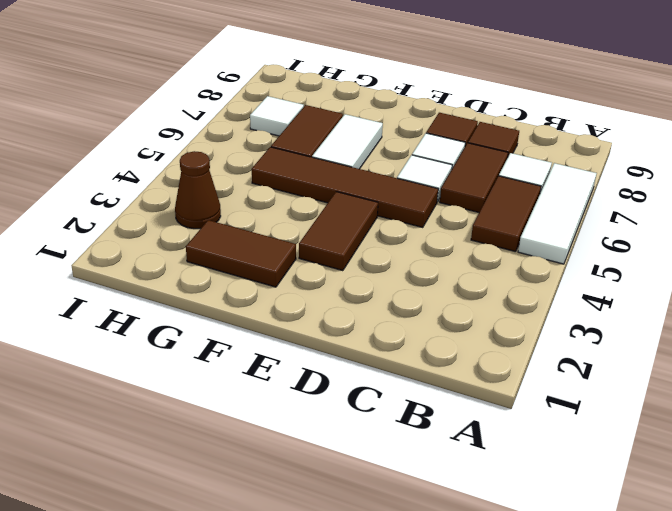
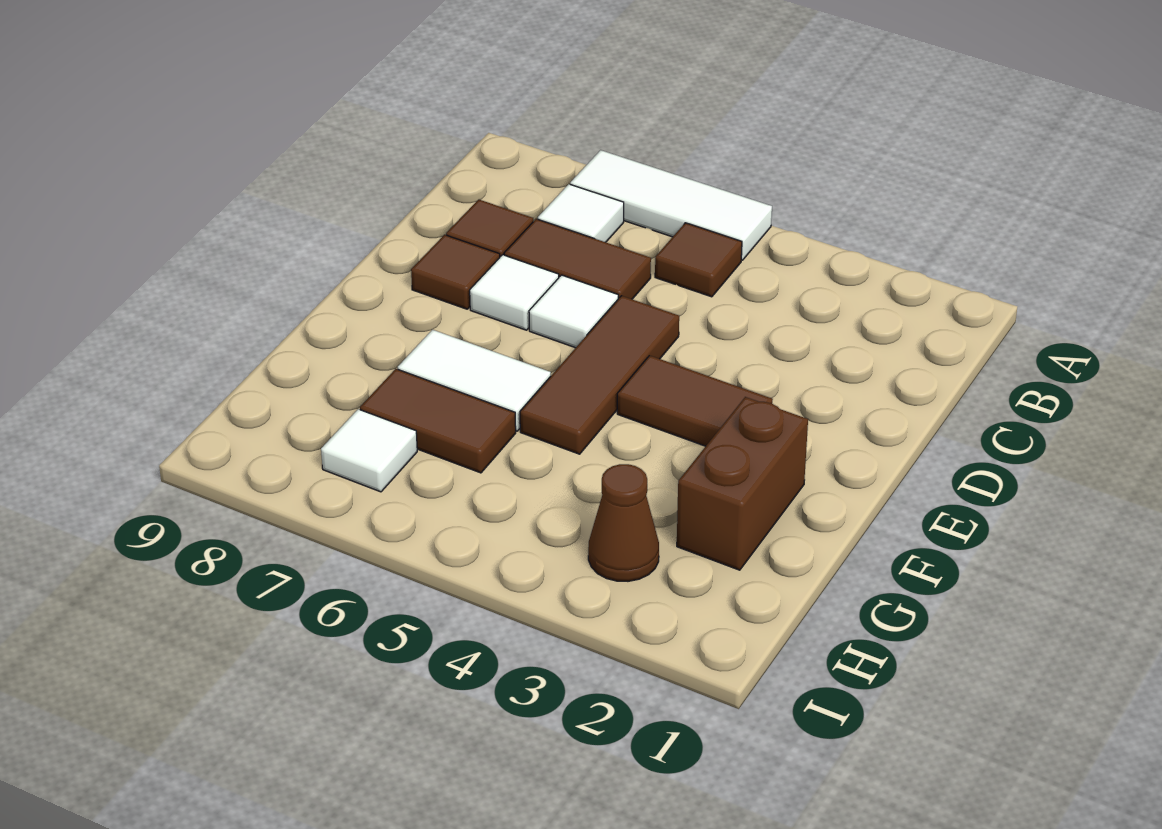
brown tile B5:B6 level 1 -> brown tile B5 level 1
brown tile D5:G5 level 1 -> brown tile D5:F5 level 1
brown tile F2:G2 level 1 -> brown brick F2:G2 level 1

